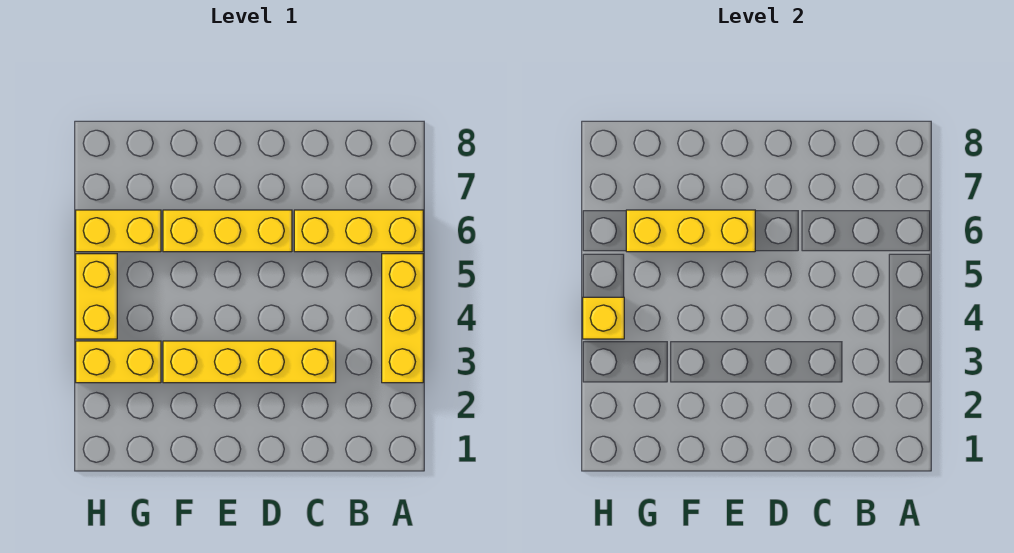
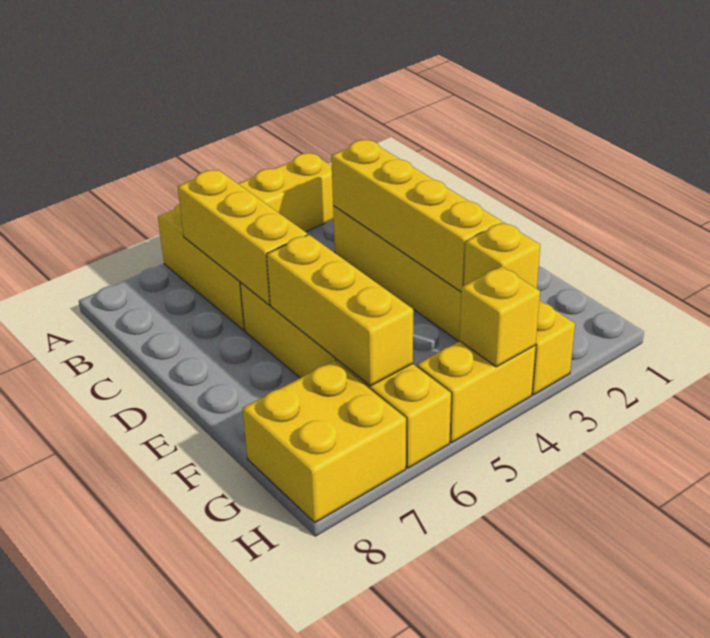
none -> yellow brick B6:D6 level 2
none -> yellow brick C3:F3 level 2
none -> yellow brick G3 level 2
none -> yellow brick G7:H8 level 1

